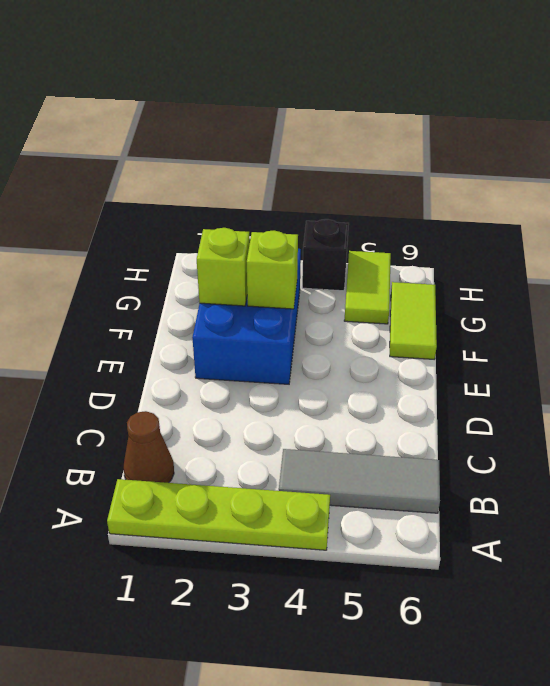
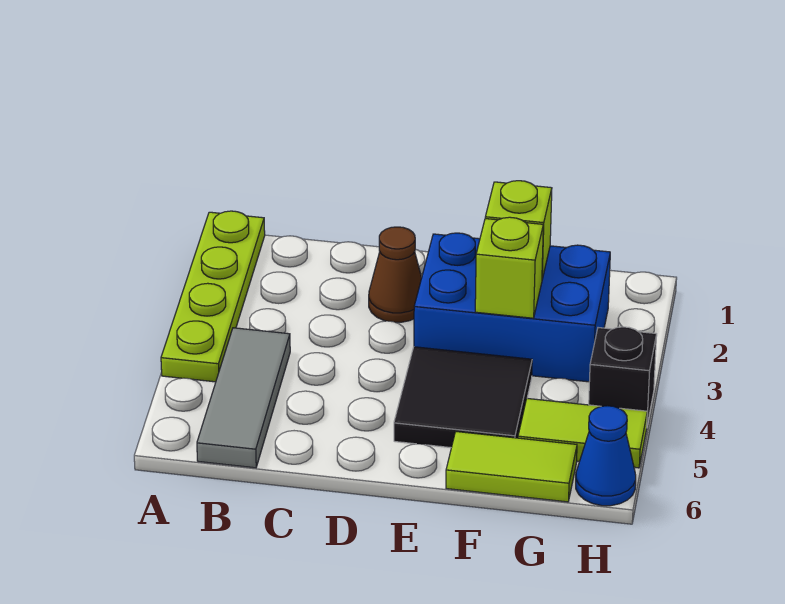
brown cone B1 level 1 -> brown cone D2 level 1
none -> black tile E4:F5 level 1
none -> blue cone H6 level 1

